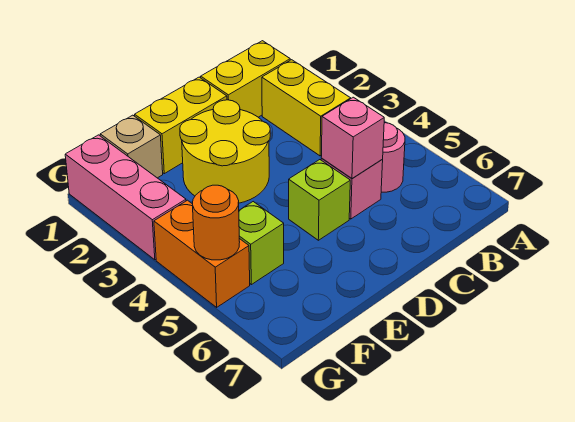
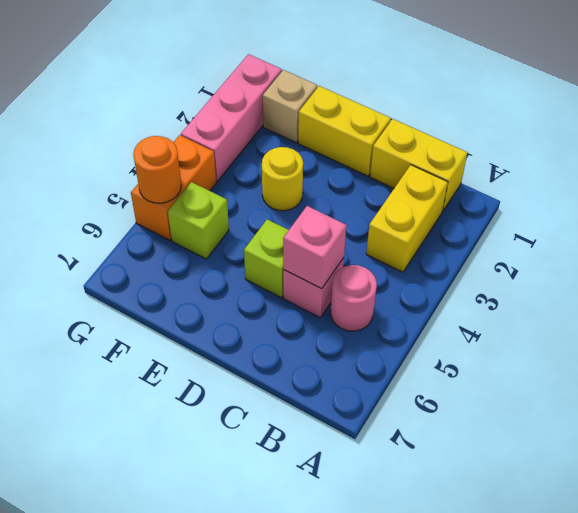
yellow round brick D2:E3 level 1 -> yellow round brick E3 level 1

